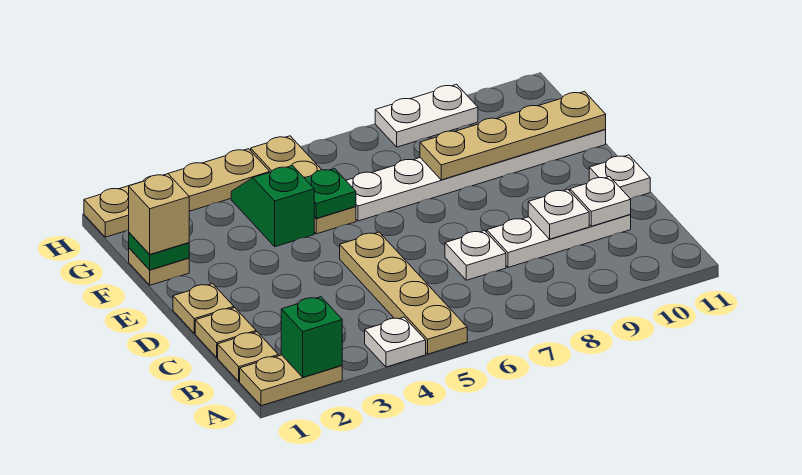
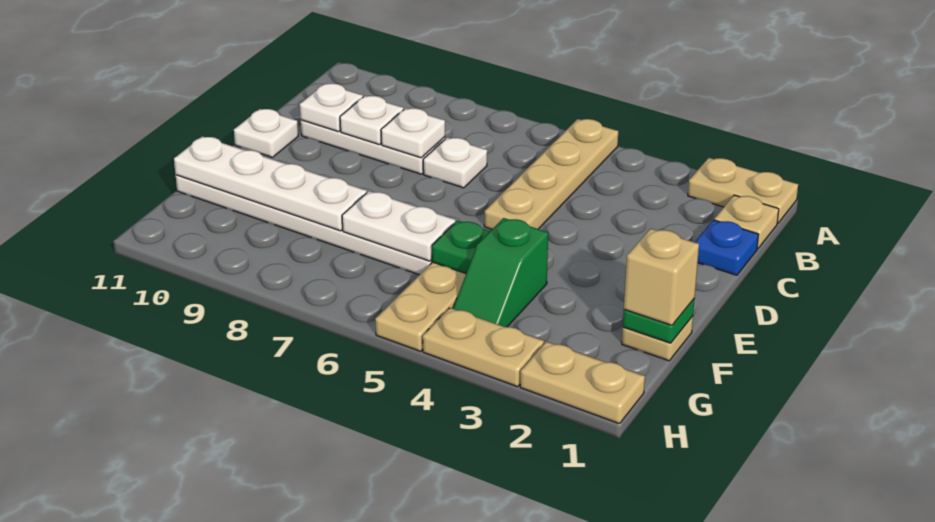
green brick A2 level 2 -> none
white plate A4 level 1 -> white plate C8 level 2
tan plate C1 level 1 -> blue plate C1 level 1
tan plate D1 level 1 -> none
tan plate F8:F11 level 2 -> white plate F8:F11 level 2
white plate H8:H9 level 1 -> white plate F6:F7 level 2

